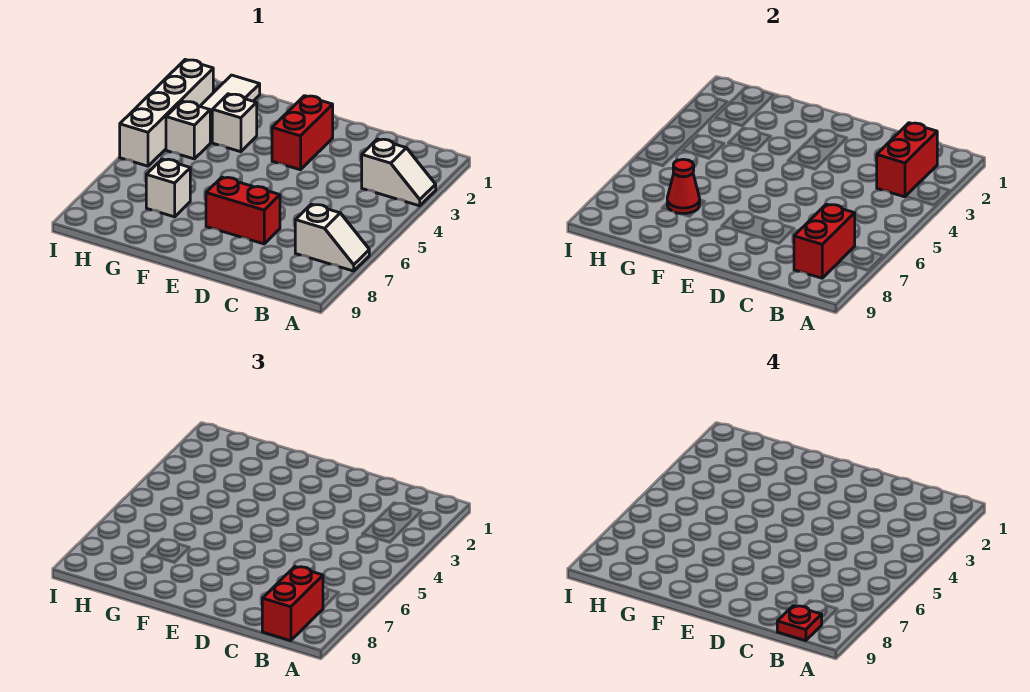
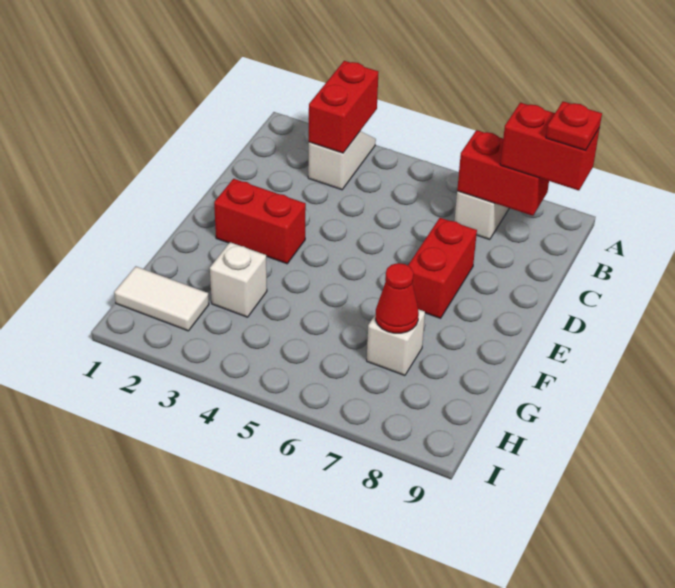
red brick B2:B3 level 2 -> red brick A3:B3 level 2
white brick H4 level 1 -> none
white brick I2:I5 level 1 -> none

